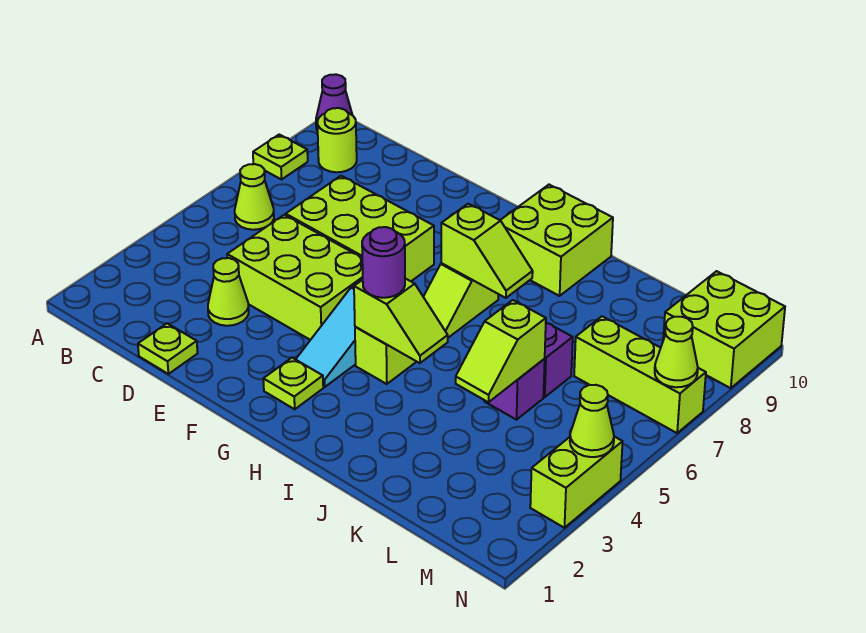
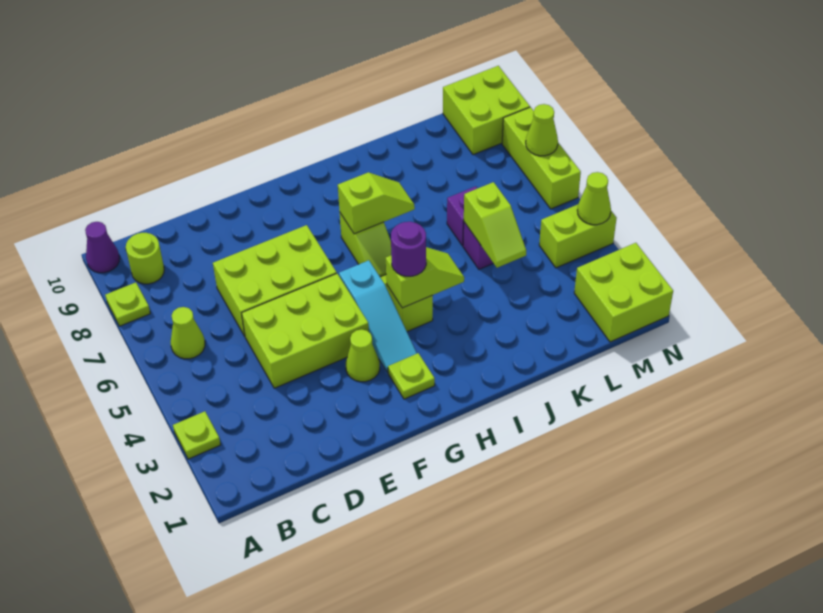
lime plate D1 level 1 -> lime plate A3 level 1
lime cone D3 level 1 -> lime cone F3 level 1
lime brick H9:I10 level 1 -> lime brick M1:N2 level 1
lime brick L7:N7 level 1 -> lime brick N6:N8 level 1
lime brick N3:N4 level 1 -> lime brick M4:N4 level 1

